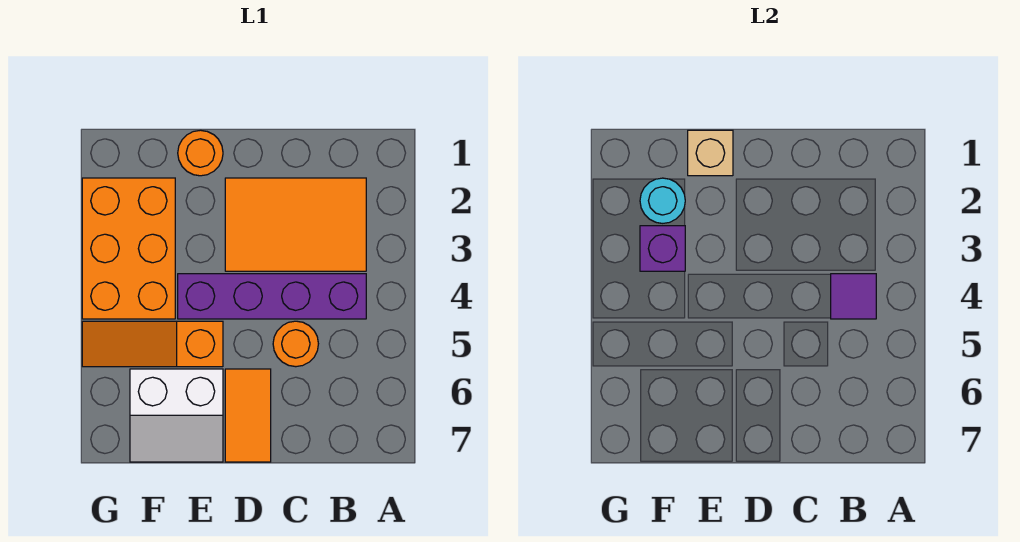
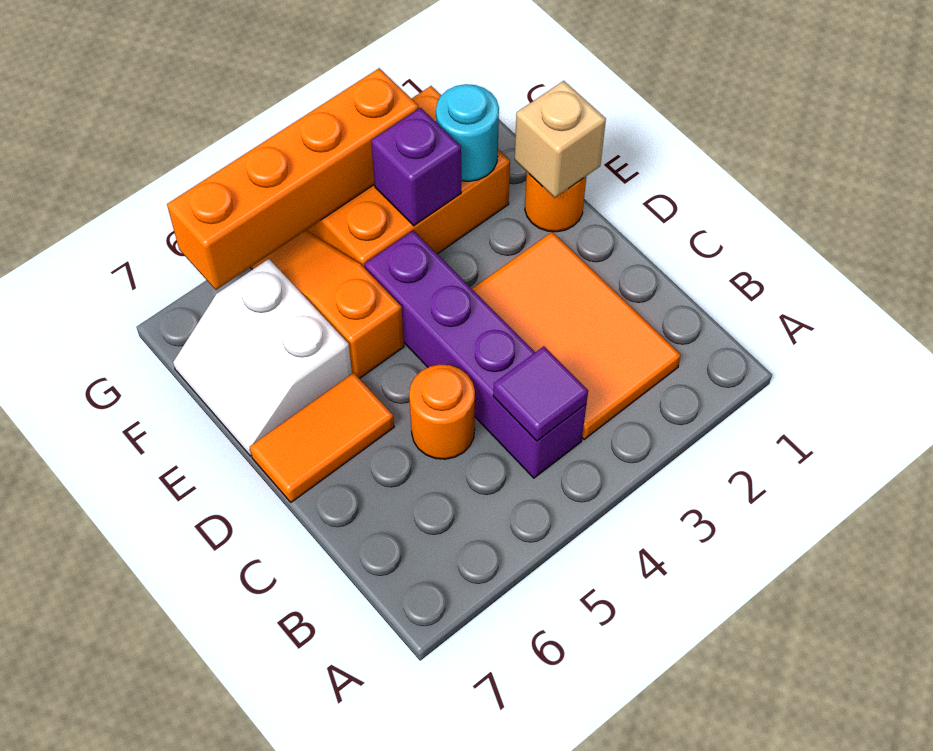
none -> orange brick G3:G6 level 2

